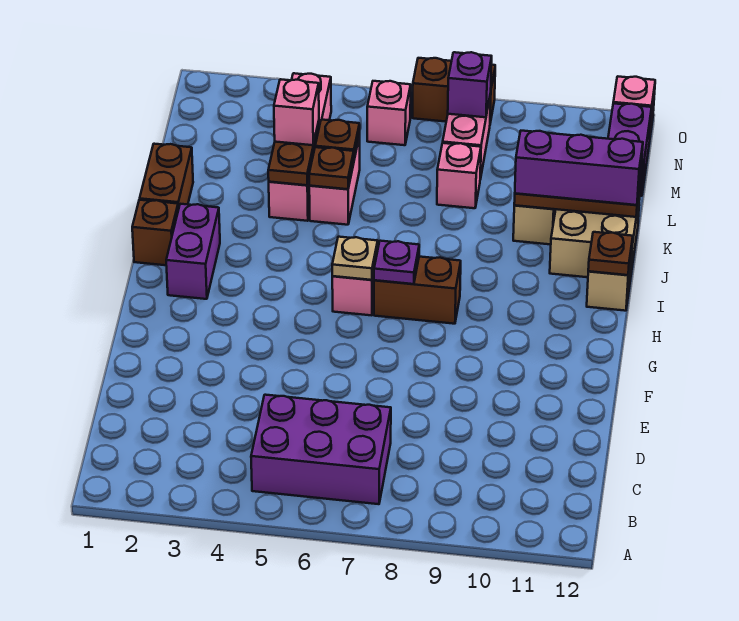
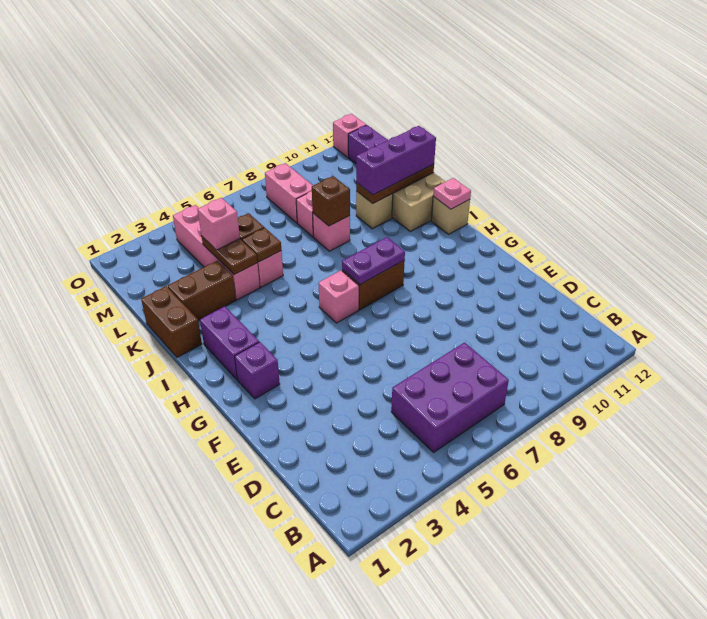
tan plate H6 level 2 -> none
purple plate H7 level 2 -> purple plate H7:H8 level 2
brown brick I1 level 1 -> brown brick K8 level 2
brown plate I12 level 2 -> pink plate I12 level 2
pink brick N6 level 1 -> pink brick K8 level 1
purple brick N8 level 2 -> purple brick G2 level 1
brown brick O7:O8 level 1 -> brown brick K2:K3 level 1

